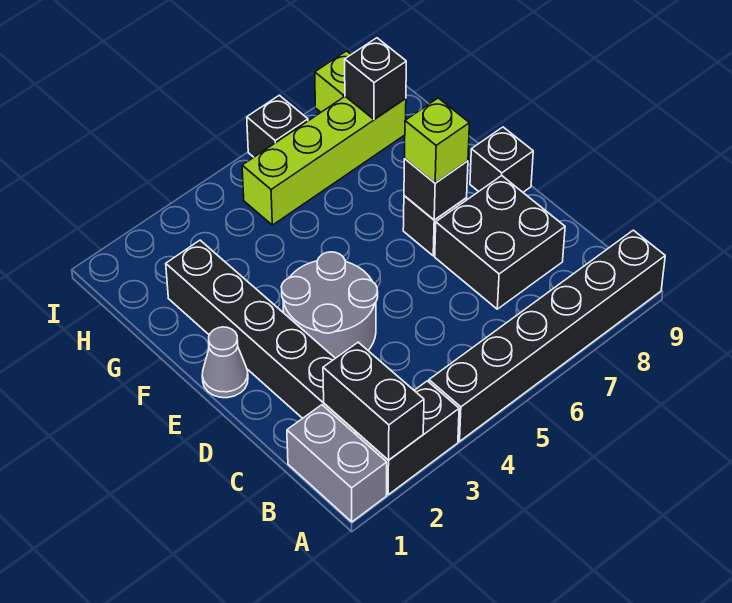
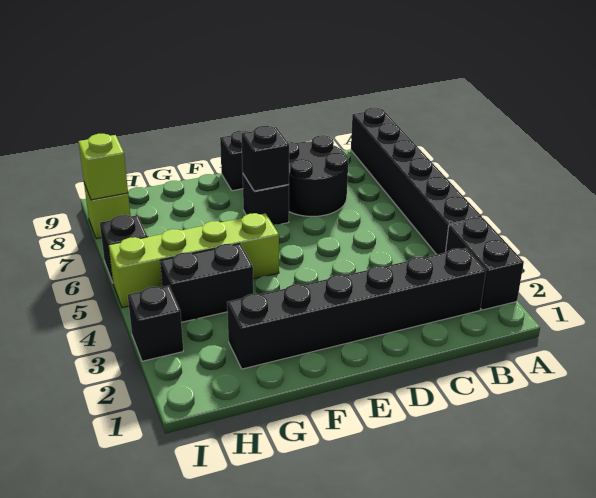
grey brick A1:B1 level 1 -> none
black brick A2:B2 level 2 -> black brick G4:H4 level 1
black brick C7:D8 level 1 -> black round brick C7:D8 level 1
grey round brick D3:E4 level 1 -> none
grey cone E1 level 1 -> none
lime brick E7 level 3 -> lime brick I8 level 2
lime brick H5:H8 level 1 -> lime brick F5:I5 level 1
black brick H8 level 2 -> black brick I3 level 1

